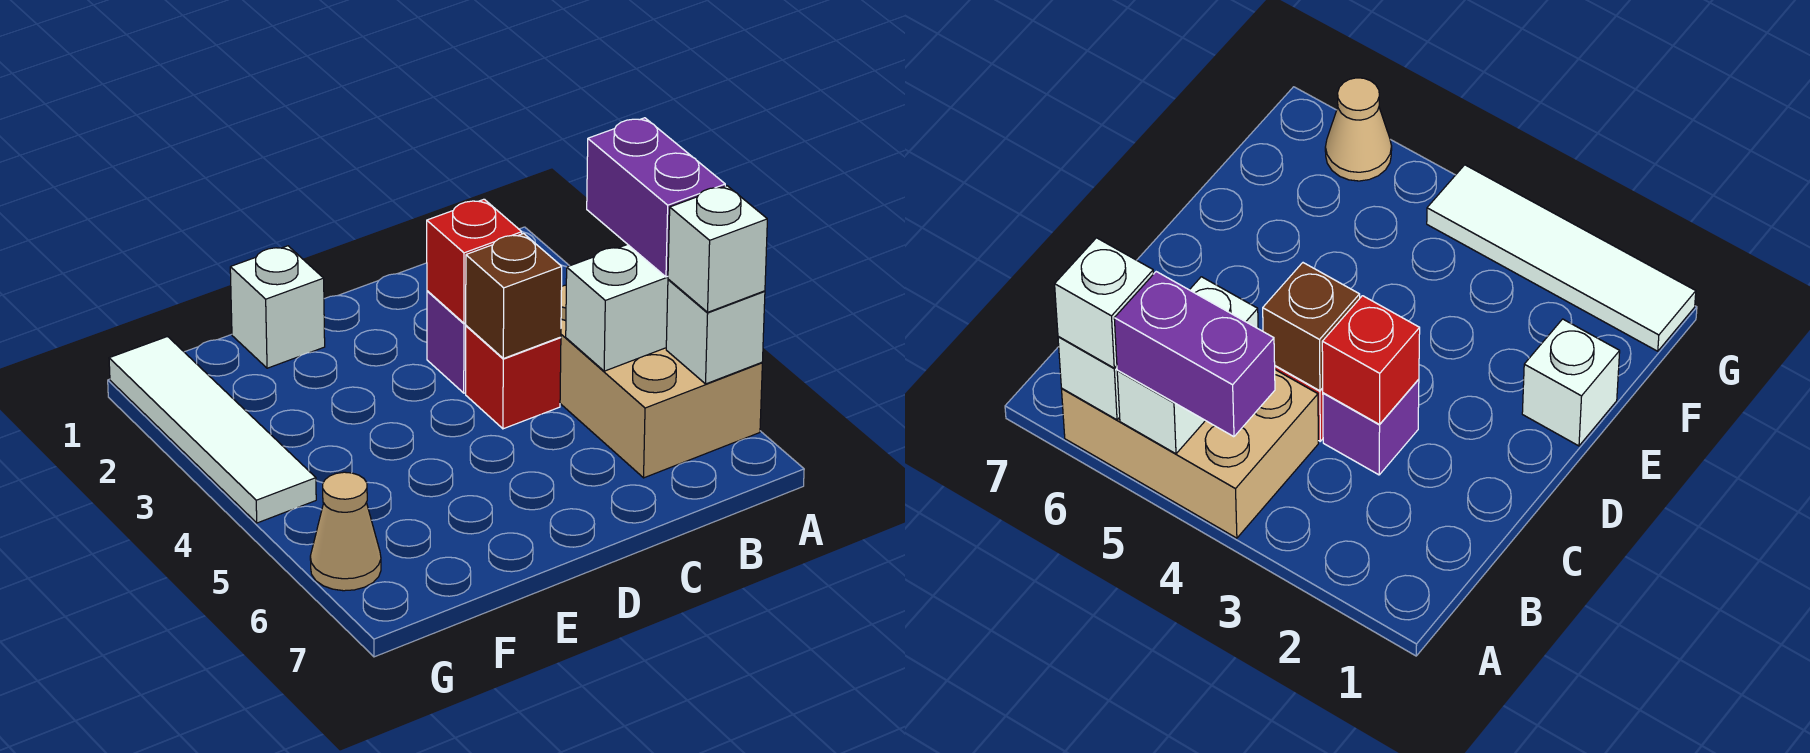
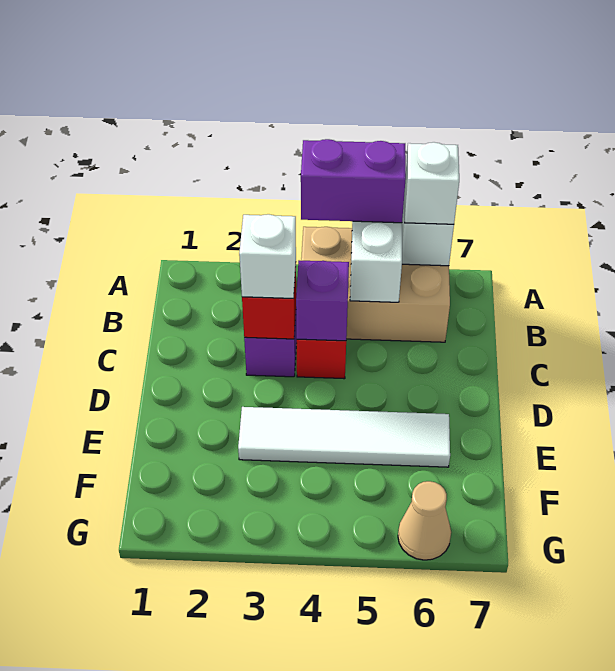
brown brick C4 level 2 -> purple brick C4 level 2
white brick E1 level 1 -> white brick C3 level 3
white tile G1:G4 level 1 -> white tile E3:E6 level 1

